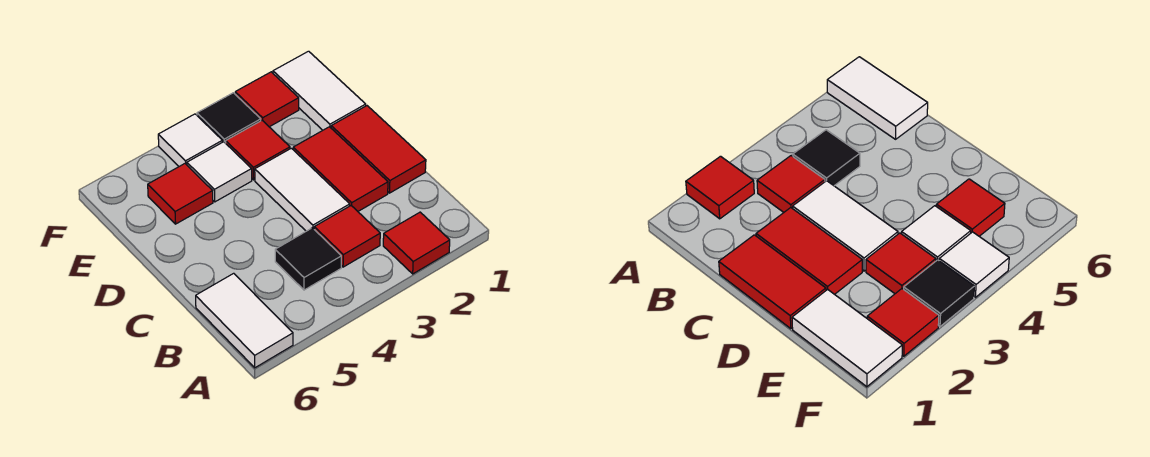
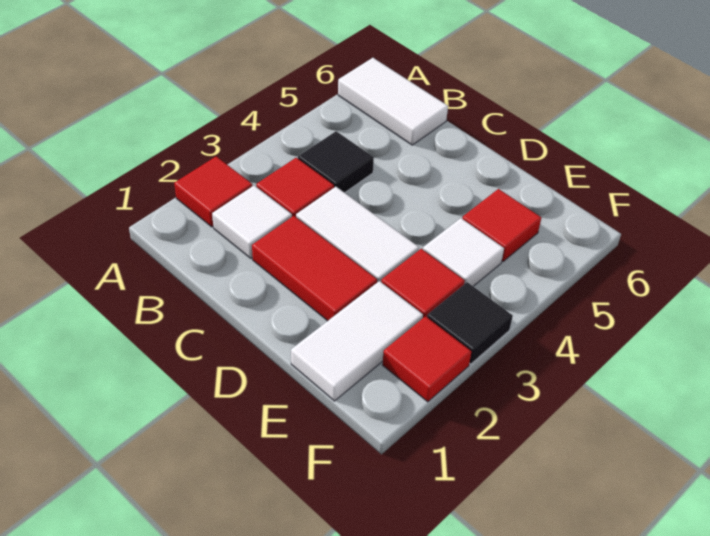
red tile C1:D1 level 1 -> none
white tile E1:F1 level 1 -> white tile E1:E2 level 1
white tile F4 level 1 -> white tile B2 level 1

